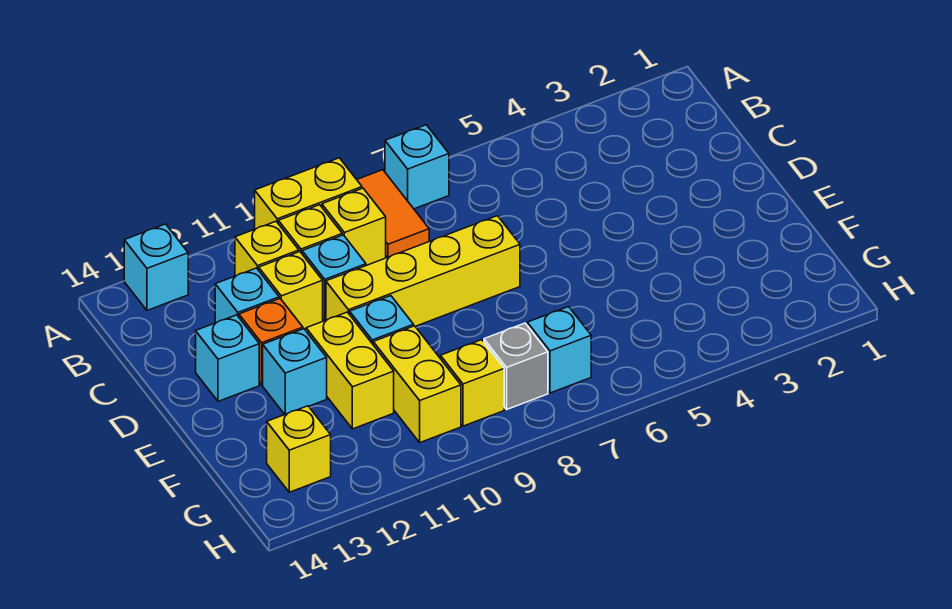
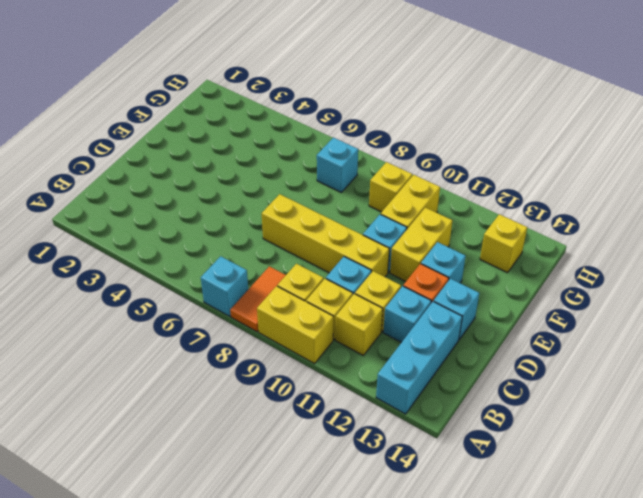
cyan brick A13 level 1 -> cyan brick A13:C13 level 1
grey brick G8 level 1 -> none

